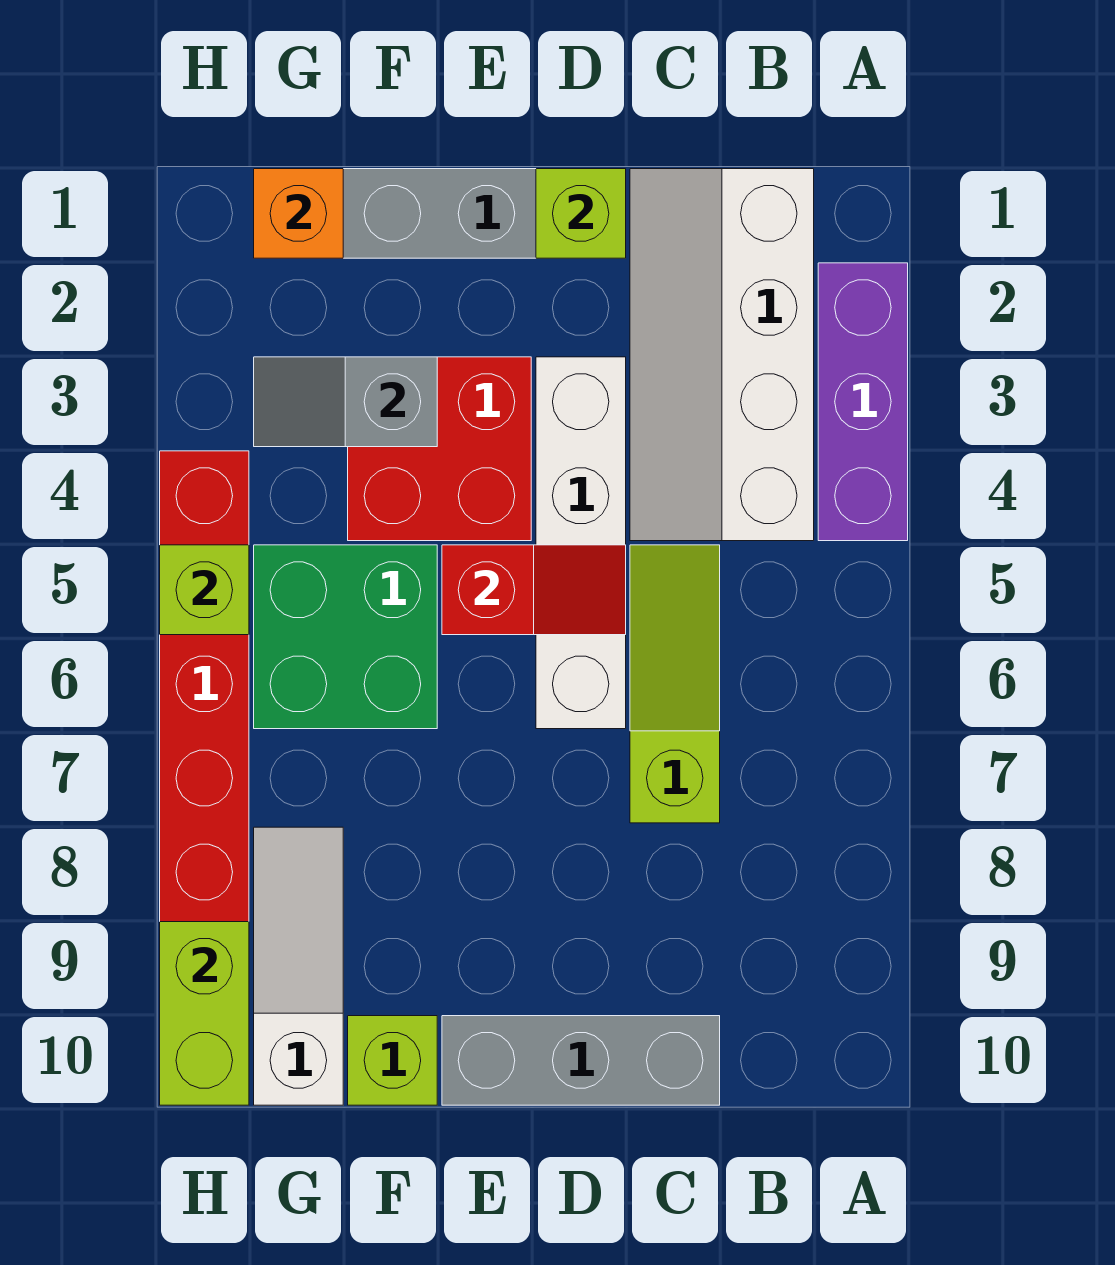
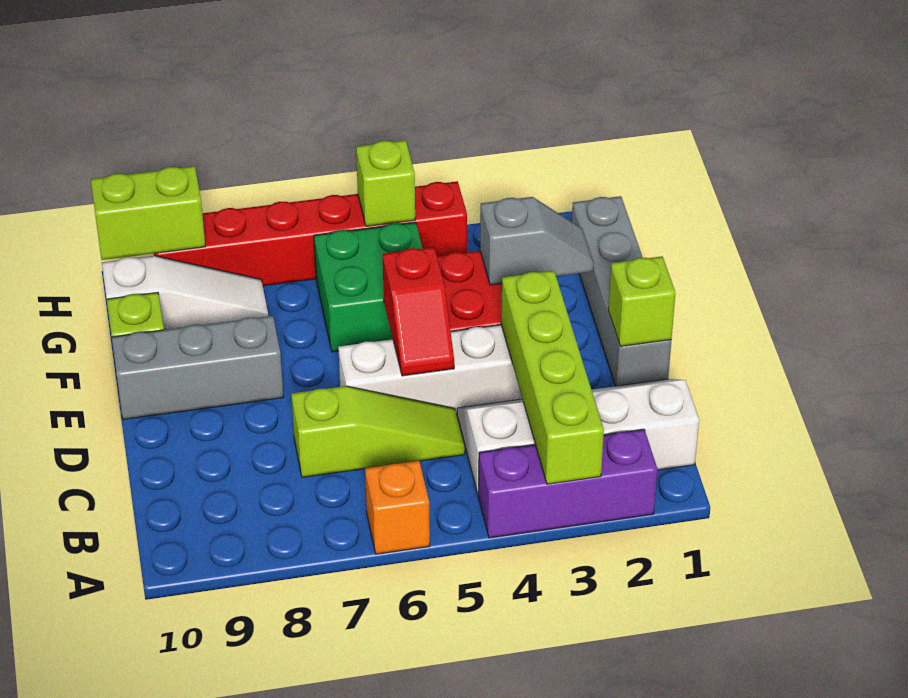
none -> lime brick A3:D3 level 2
grey brick C10:E10 level 1 -> grey brick E8:E10 level 1
grey slope F3:G3 level 2 top F -> grey slope F2:F3 level 2 top 3
orange brick G1 level 2 -> orange brick A6 level 1

